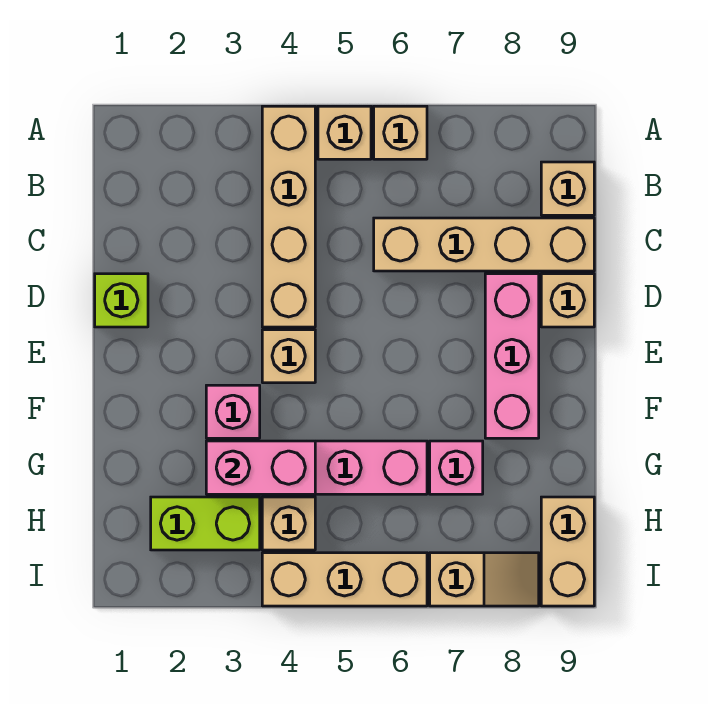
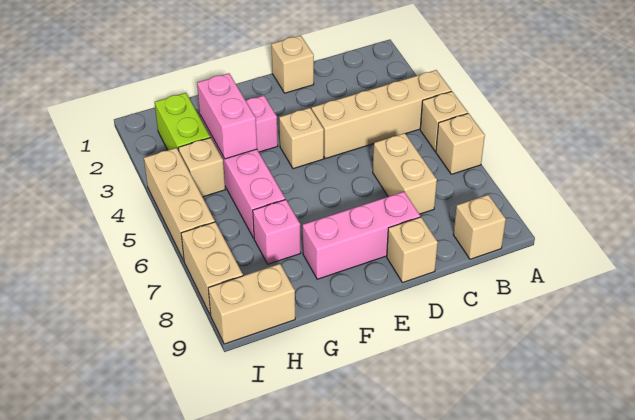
tan brick C6:C9 level 1 -> tan brick C6:C7 level 1
lime brick D1 level 1 -> tan brick D1 level 1
tan slope I7:I8 level 1 top 7 -> tan brick I7:I8 level 1

